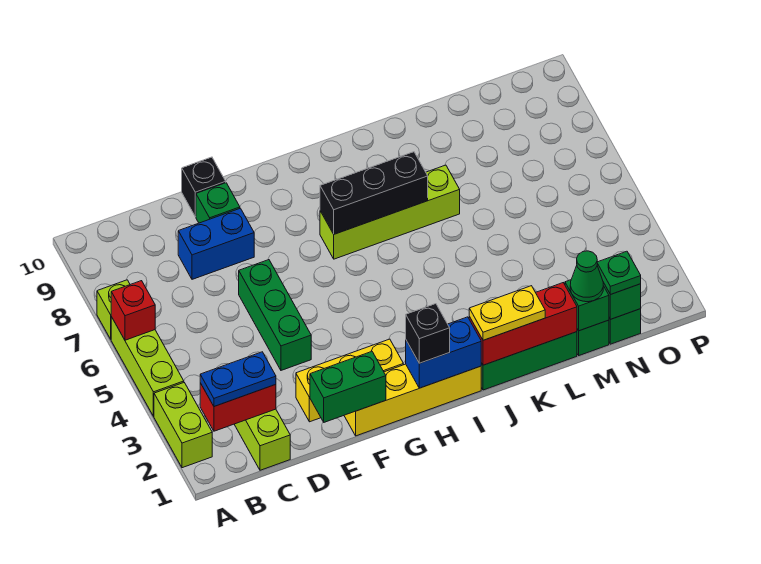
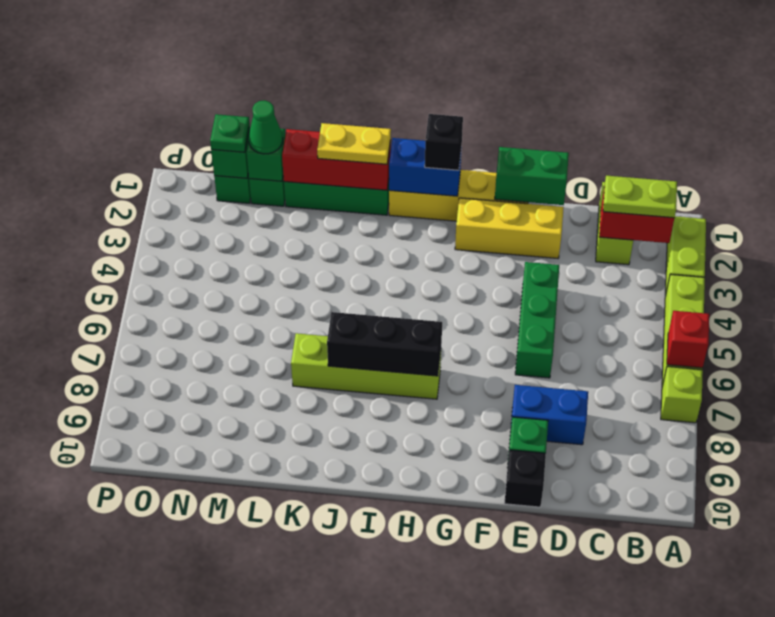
blue plate B2:C2 level 3 -> lime plate B2:C2 level 3

